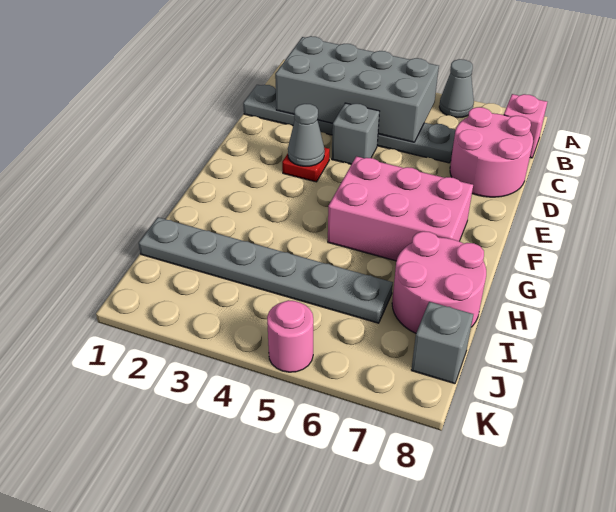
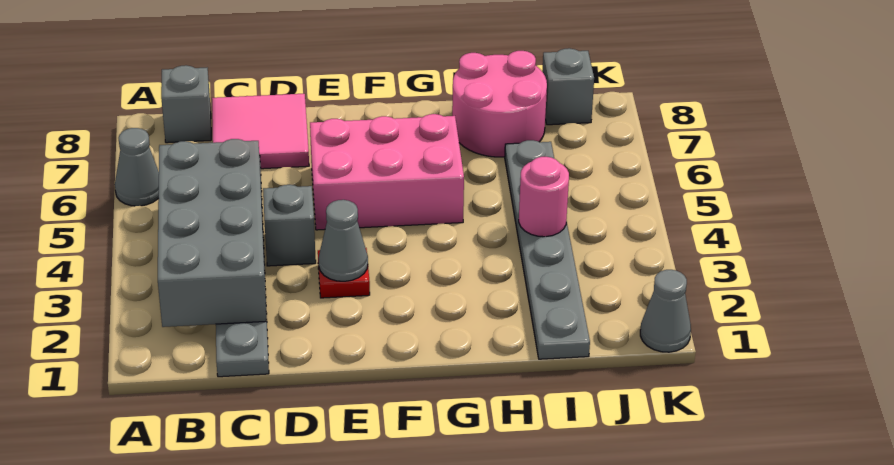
pink brick B8 level 1 -> grey brick B8 level 1
pink round brick C7:D8 level 1 -> pink tile C7:D8 level 1
pink brick F5:G7 level 1 -> pink brick E5:G6 level 1
none -> grey cone K1 level 1
pink round brick K5 level 1 -> pink round brick I4 level 2

